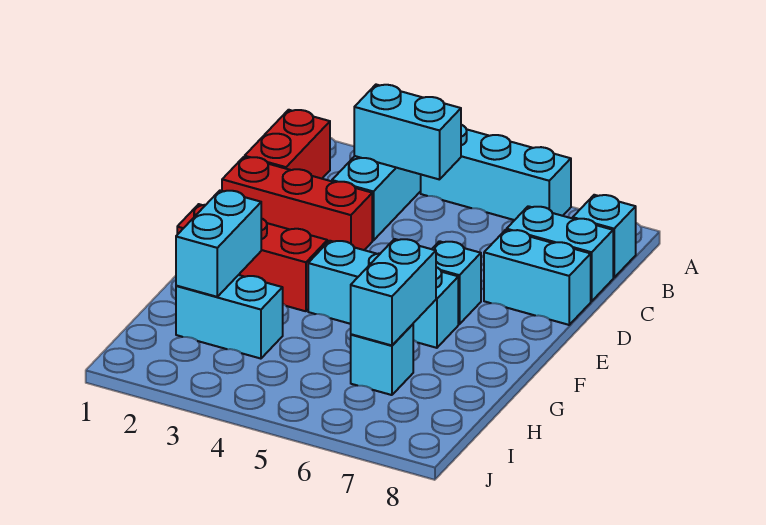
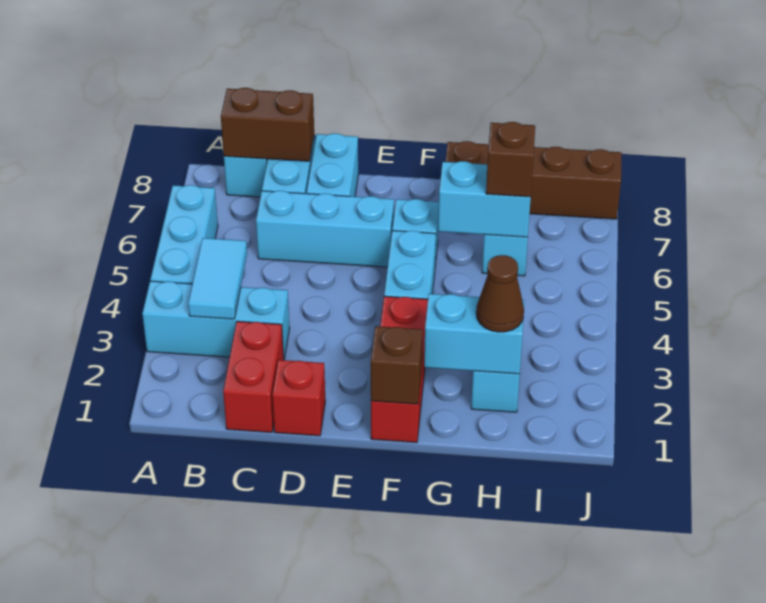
red brick B1:C1 level 1 -> red brick C1:C2 level 1
cyan brick B3:B4 level 2 -> cyan tile B3:B4 level 2
none -> brown brick B8:C8 level 2
red brick D1:D3 level 1 -> red brick D1 level 1
cyan brick E6 level 1 -> cyan brick C6:E6 level 1
none -> brown brick F1 level 2
none -> brown brick G8:J8 level 1
none -> brown cone H2 level 3
none -> brown brick H6 level 3

